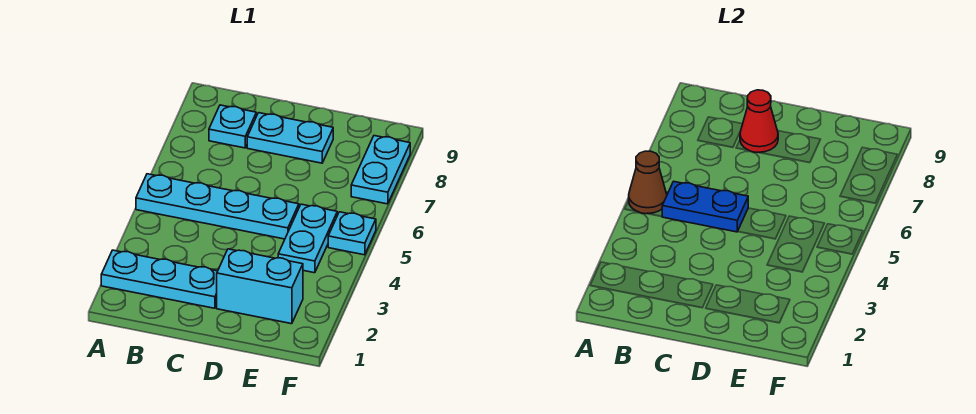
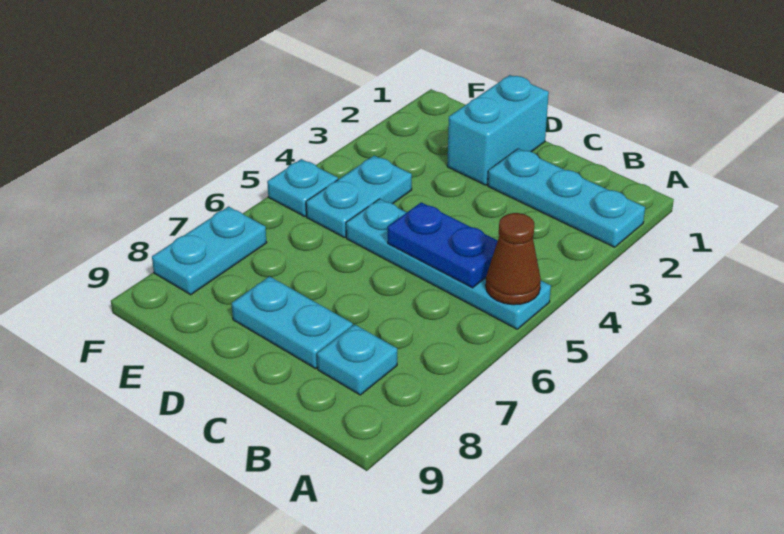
red cone C8 level 2 -> none
cyan brick D2:E2 level 1 -> cyan brick D1:D2 level 1

